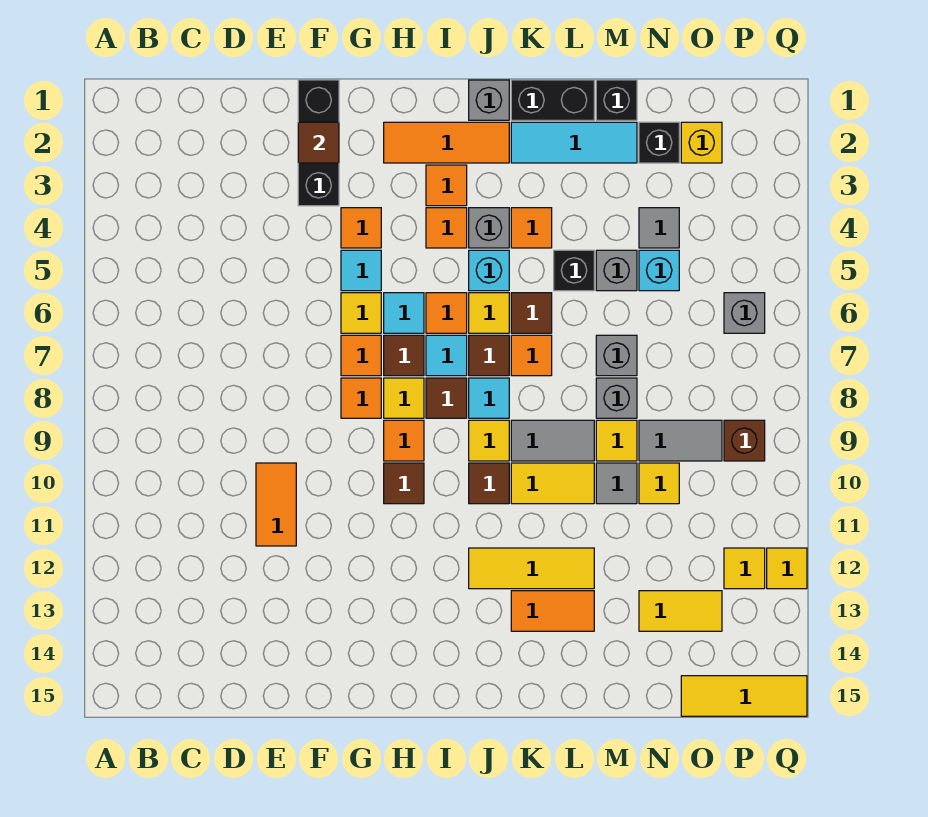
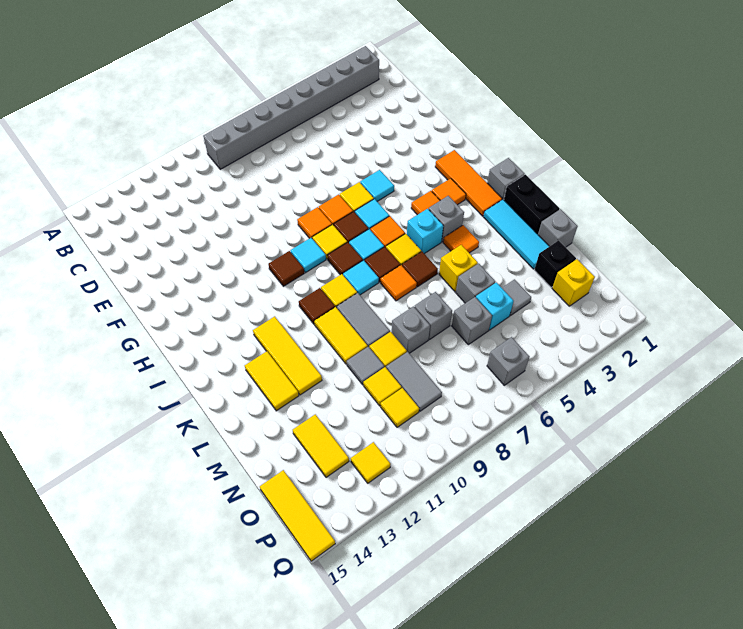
none -> grey brick B2:B9 level 1
orange tile E10:E11 level 1 -> none
black brick F1:F3 level 1 -> none
brown tile F2 level 2 -> none
orange tile G4 level 1 -> none
orange tile H9 level 1 -> cyan tile H9 level 1
orange tile K13:L13 level 1 -> yellow tile K13:L13 level 1
black brick L5 level 1 -> yellow brick L5 level 1
black brick M1 level 1 -> grey brick M1 level 1
none -> grey brick N6 level 1
brown brick P9 level 1 -> none
yellow tile Q12 level 1 -> yellow tile O10 level 1

